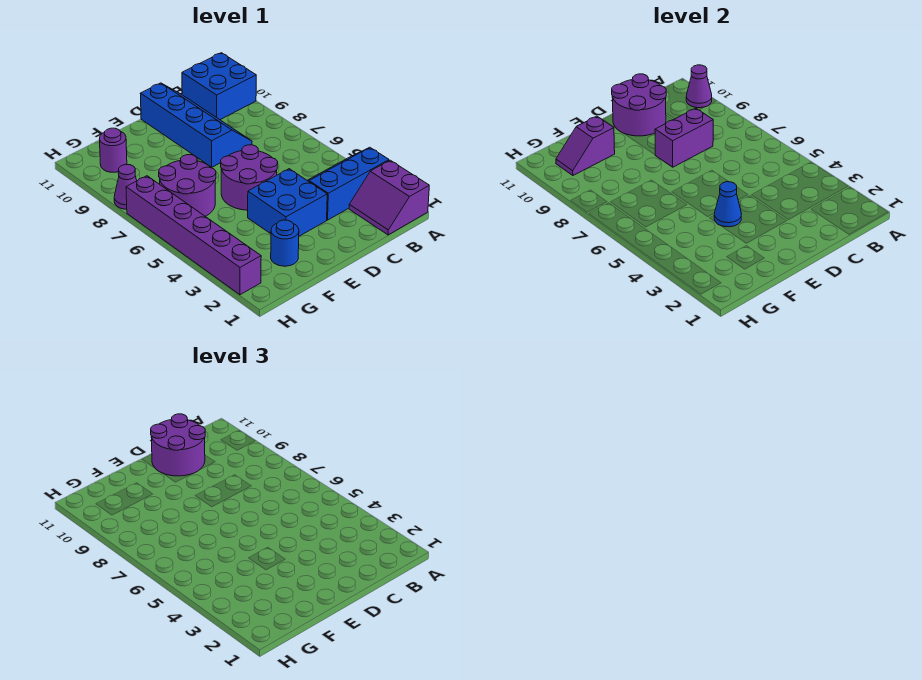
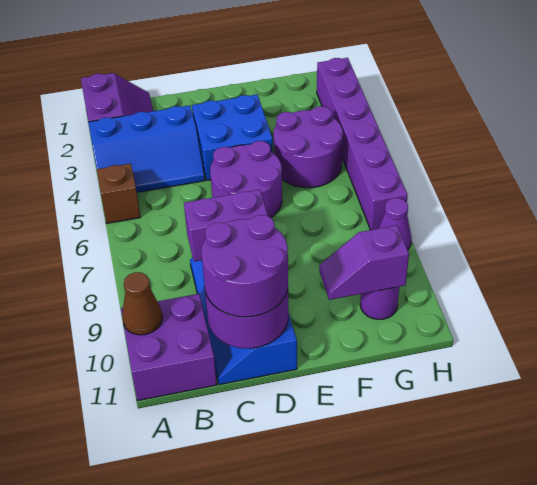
none -> brown brick A5 level 1
blue brick A10:B11 level 1 -> purple brick A10:B11 level 1
purple cone A10 level 2 -> brown cone A10 level 2
blue cone E4 level 2 -> none
blue round brick F2 level 1 -> none
purple round brick F6:G7 level 1 -> purple round brick F4:G5 level 1
purple slope F10:G10 level 2 top F -> purple slope F10:G10 level 2 top G

